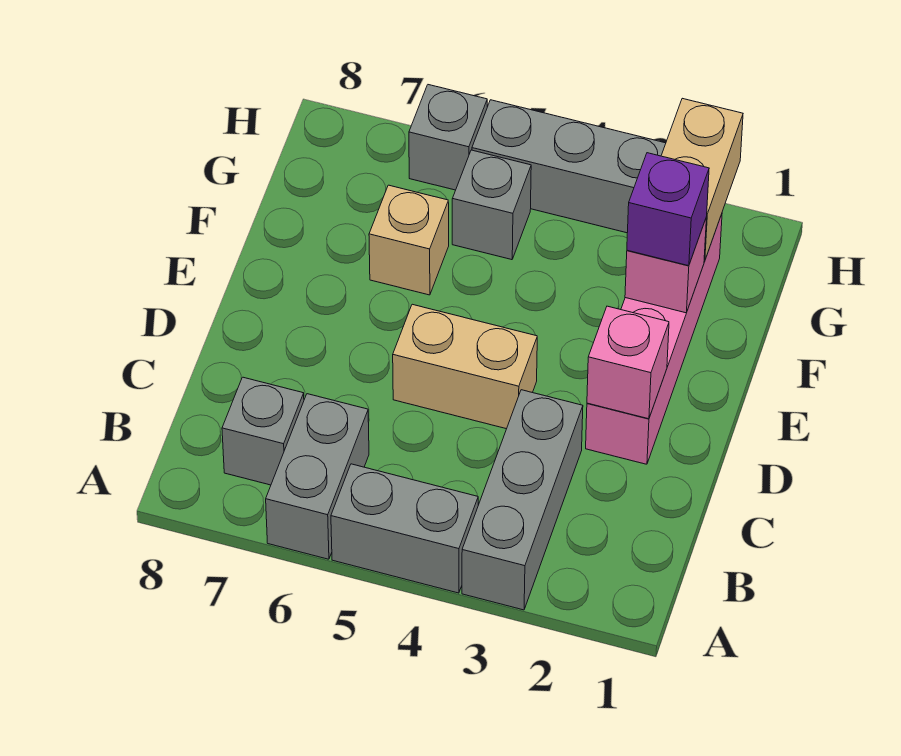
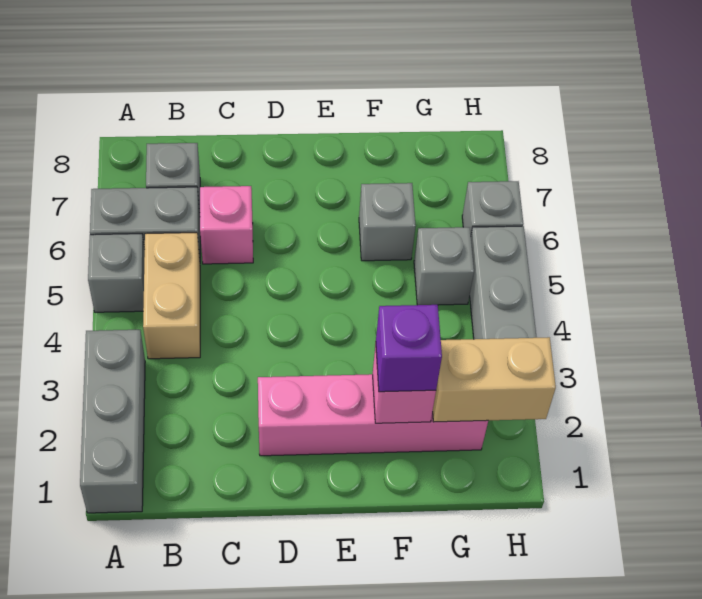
grey brick A3:C3 level 1 -> grey brick A1:A3 level 1
grey brick A4:A5 level 1 -> grey brick A5 level 1
pink brick D2 level 2 -> pink brick C6 level 1
tan brick D4:D5 level 1 -> tan brick B4:B5 level 1
tan brick F6 level 1 -> grey brick F6 level 1

